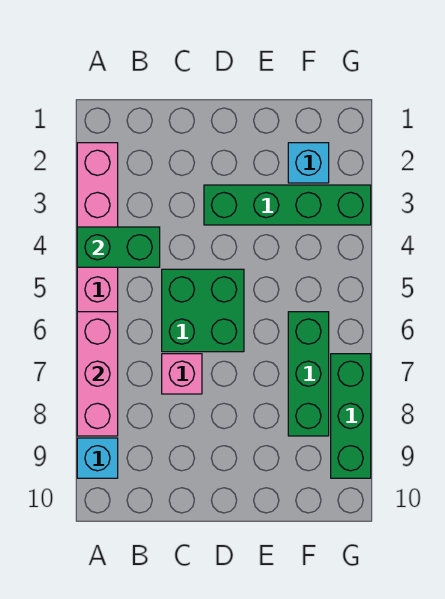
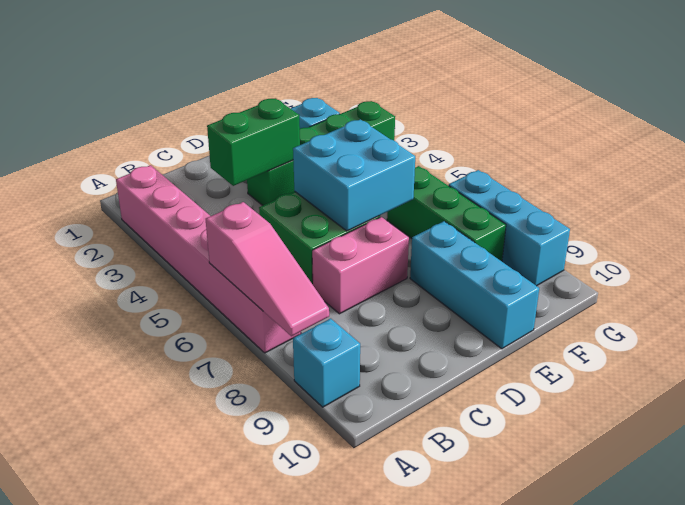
green brick A4:B4 level 2 -> green brick C3:D3 level 2
pink brick A6:A8 level 2 -> pink slope A6:A8 level 2 top 6
pink brick C7 level 1 -> pink brick C7:D7 level 1
none -> cyan brick D5:E6 level 2
none -> cyan brick E8:E10 level 1
green brick G7:G9 level 1 -> cyan brick G7:G9 level 1

